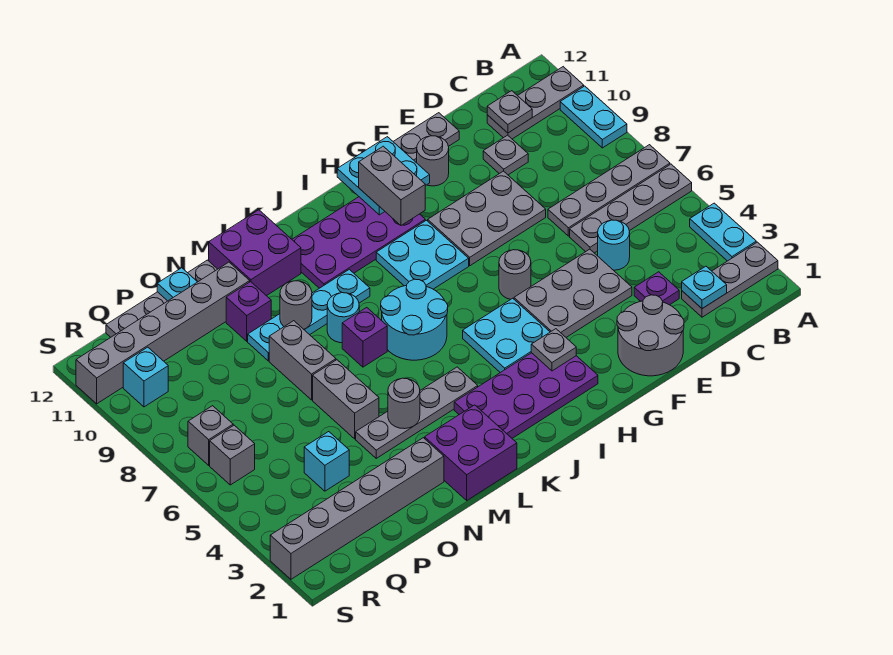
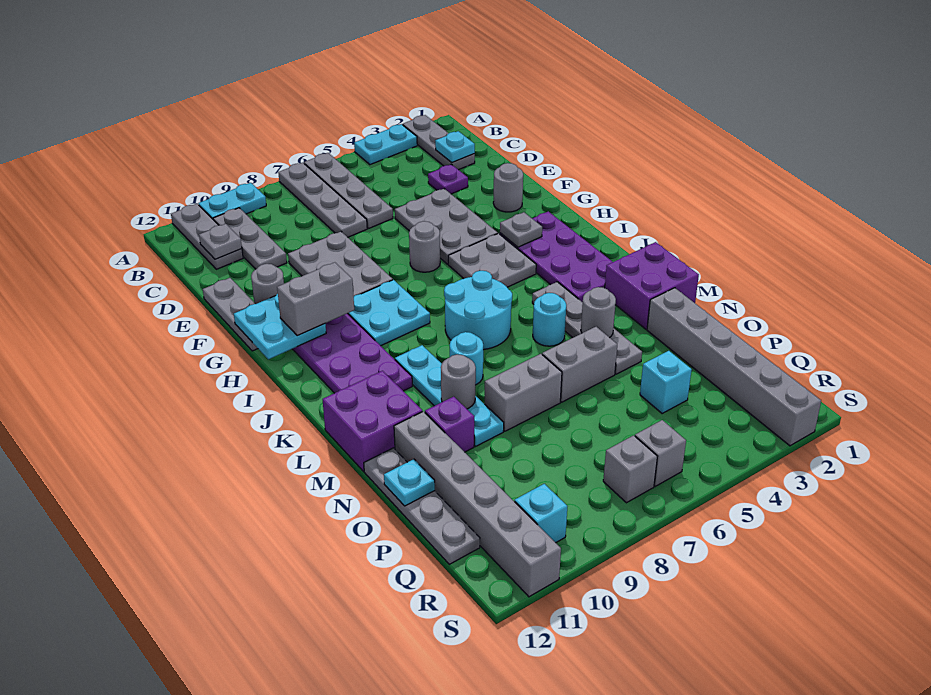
cyan round brick D5 level 1 -> cyan round brick L5 level 1
grey plate D10 level 1 -> grey plate B10:D10 level 1
grey round brick E1:F2 level 1 -> grey round brick F2 level 1
cyan plate H4:I5 level 1 -> grey plate H4:I5 level 1
purple brick L7 level 1 -> none

